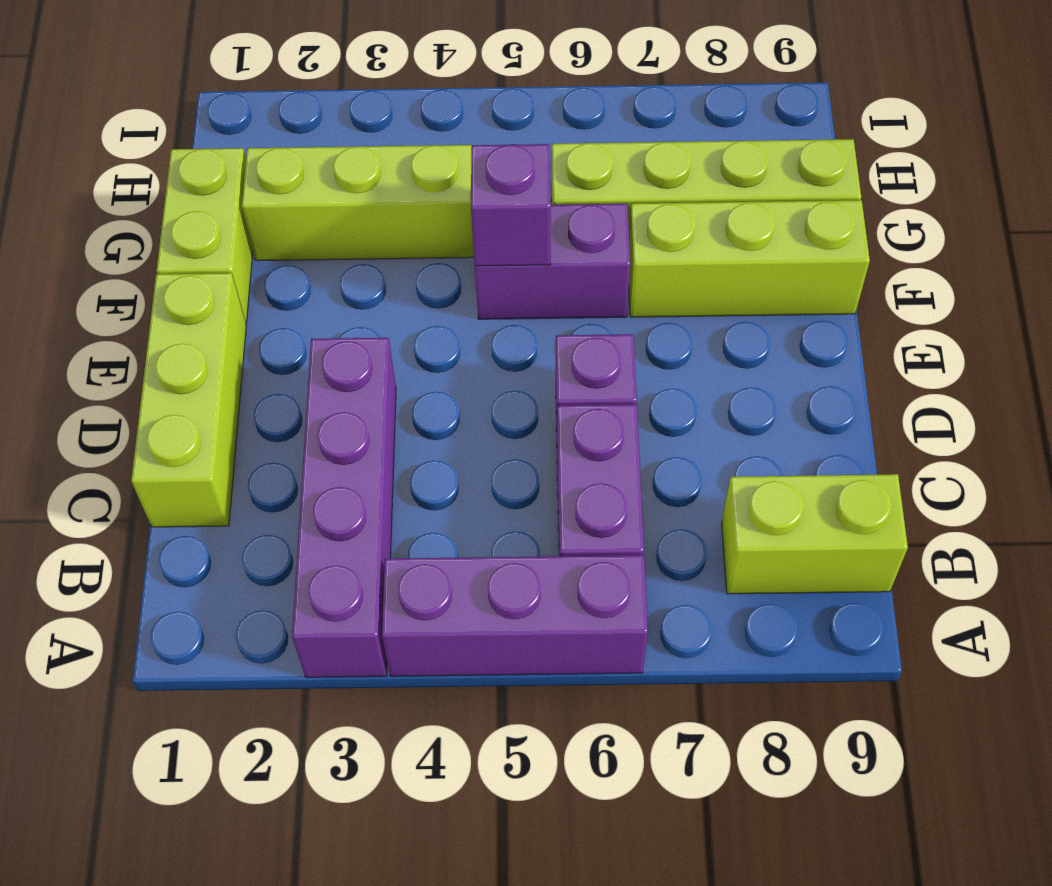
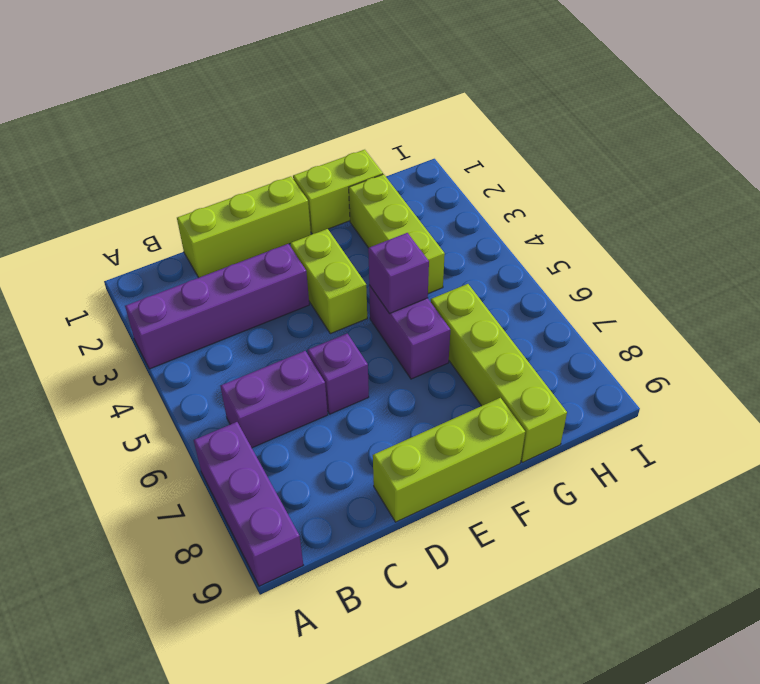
purple brick A4:A6 level 1 -> purple brick A7:A9 level 1
lime brick B8:B9 level 1 -> lime brick E3:E4 level 1
lime brick F7:F9 level 1 -> lime brick D9:F9 level 1

